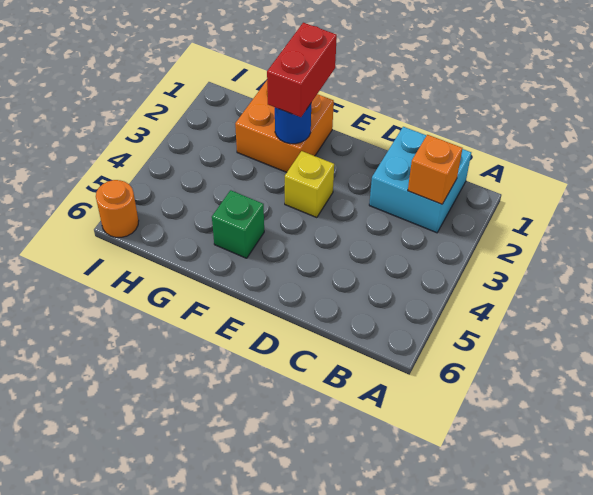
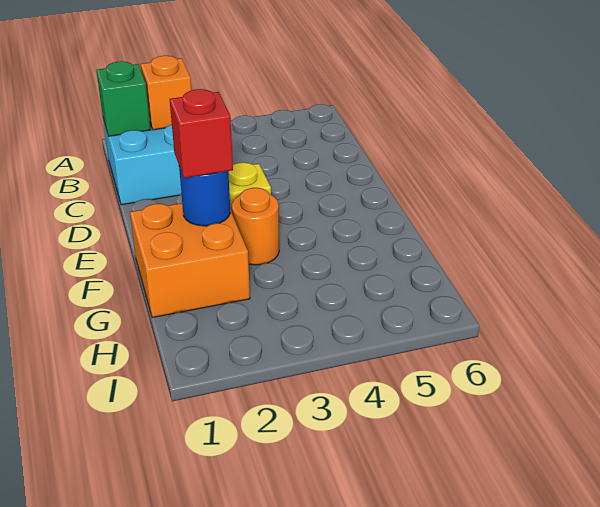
red brick F1:F2 level 3 -> red brick F2 level 3
green brick F5 level 1 -> green brick B1 level 2
orange round brick I6 level 1 -> orange round brick F3 level 1

